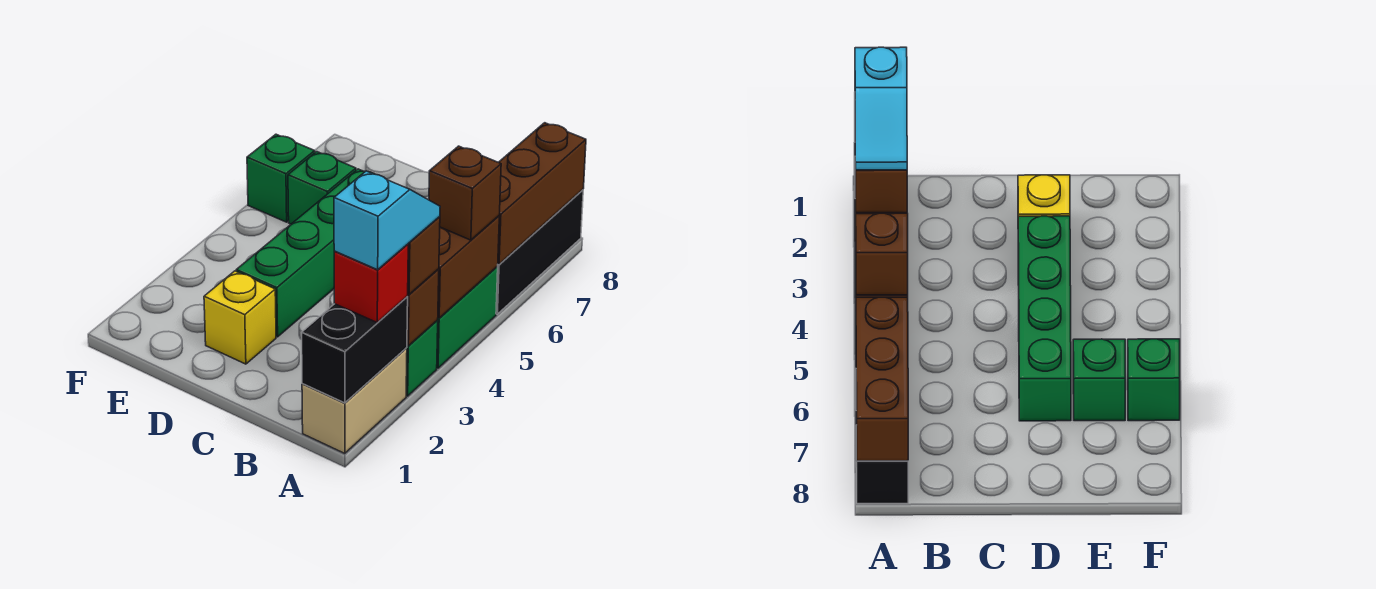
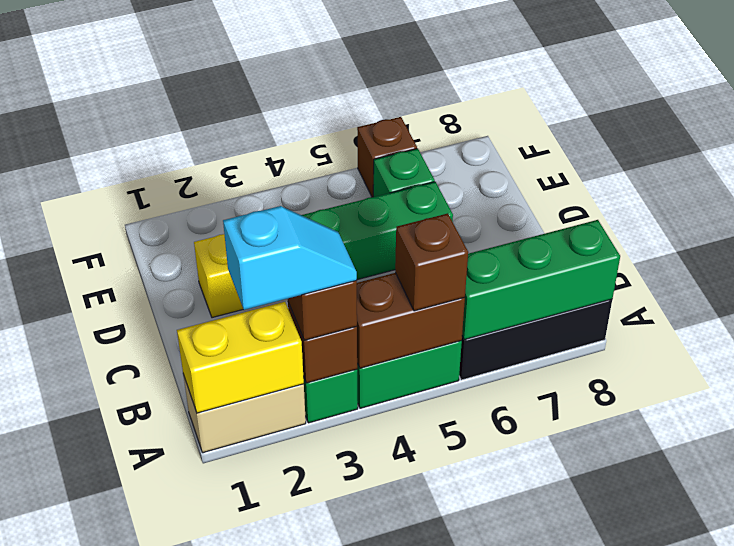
black brick A1:A2 level 2 -> yellow brick A1:A2 level 2
red brick A2 level 3 -> none
brown brick A6:A8 level 2 -> green brick A6:A8 level 2
green brick F6 level 1 -> brown brick F6 level 1

